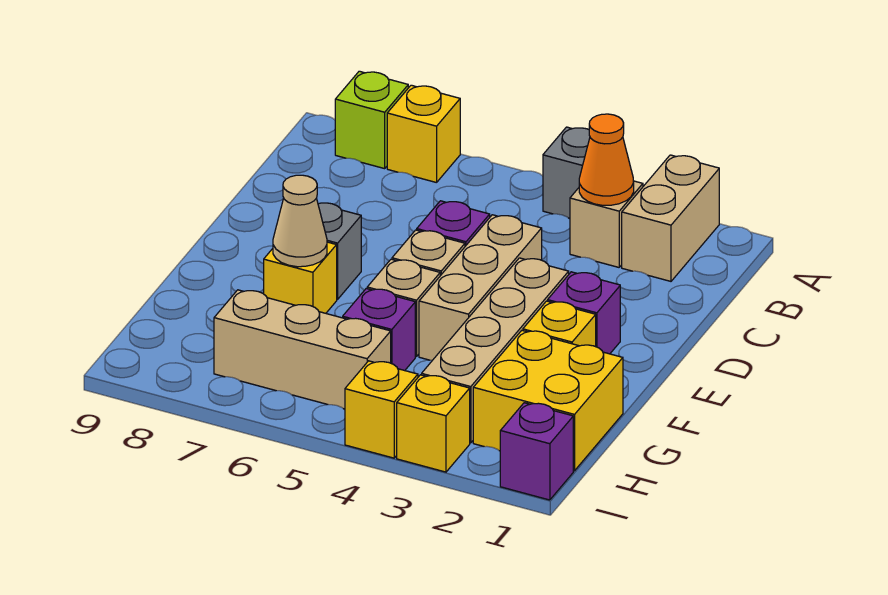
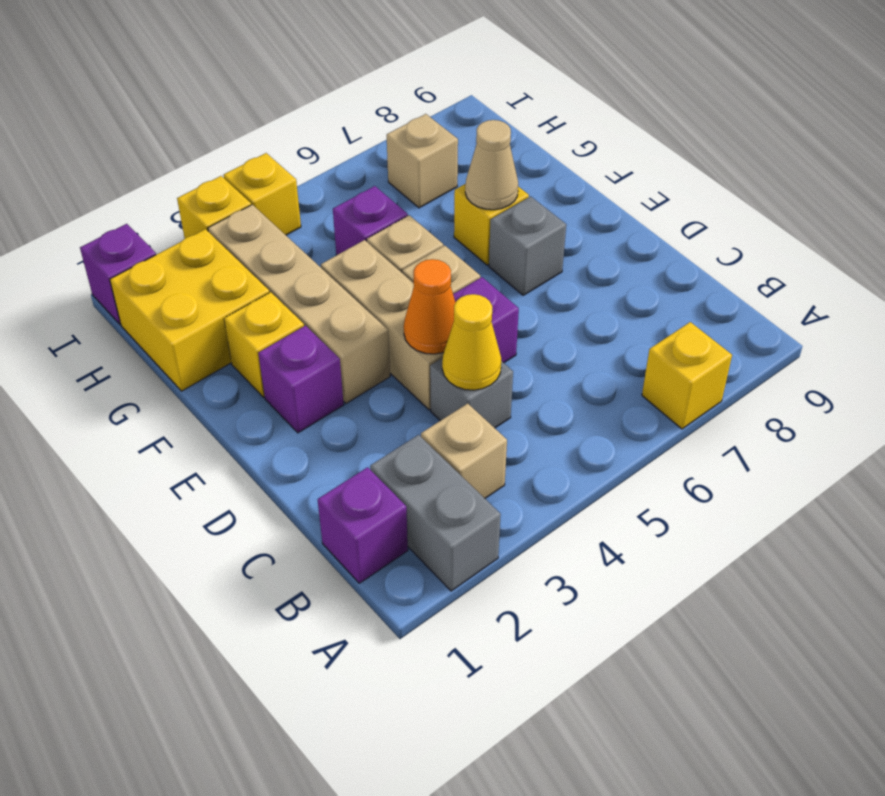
tan brick A2:B2 level 1 -> grey brick A2:B2 level 1
grey brick A4 level 1 -> grey brick C4 level 1
lime brick A8 level 1 -> none
none -> purple brick B1 level 1
orange cone B3 level 2 -> orange cone D4 level 2
none -> yellow cone C4 level 2
tan brick H5:H7 level 1 -> tan brick H7 level 1

